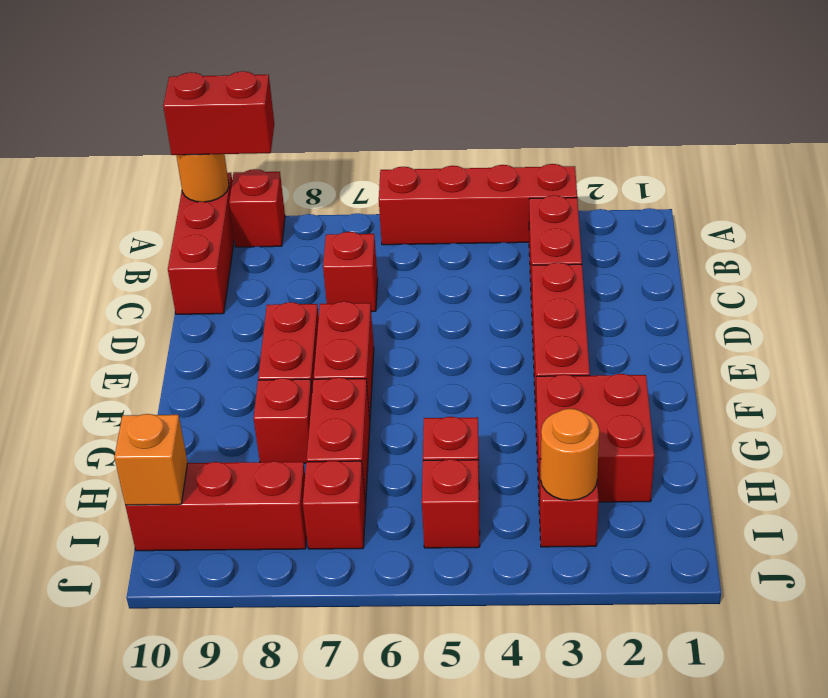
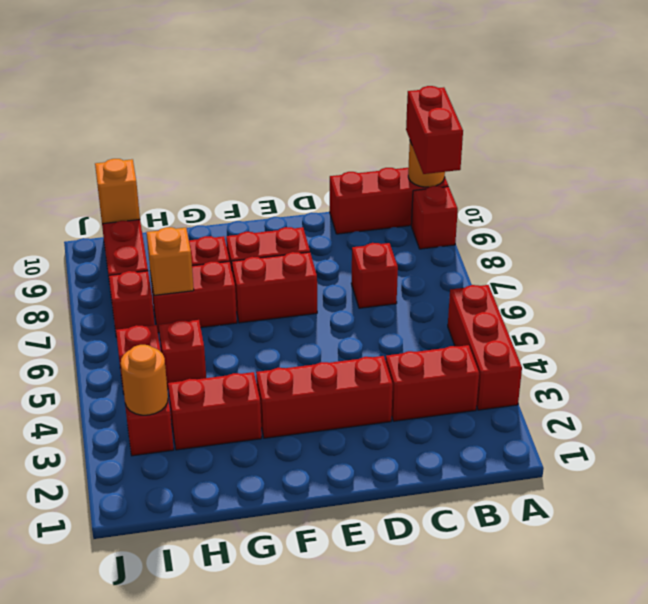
red brick A3:A6 level 1 -> red brick A3:A5 level 1
red brick G2:H3 level 1 -> red brick G3:H3 level 1
none -> orange brick H7 level 2

